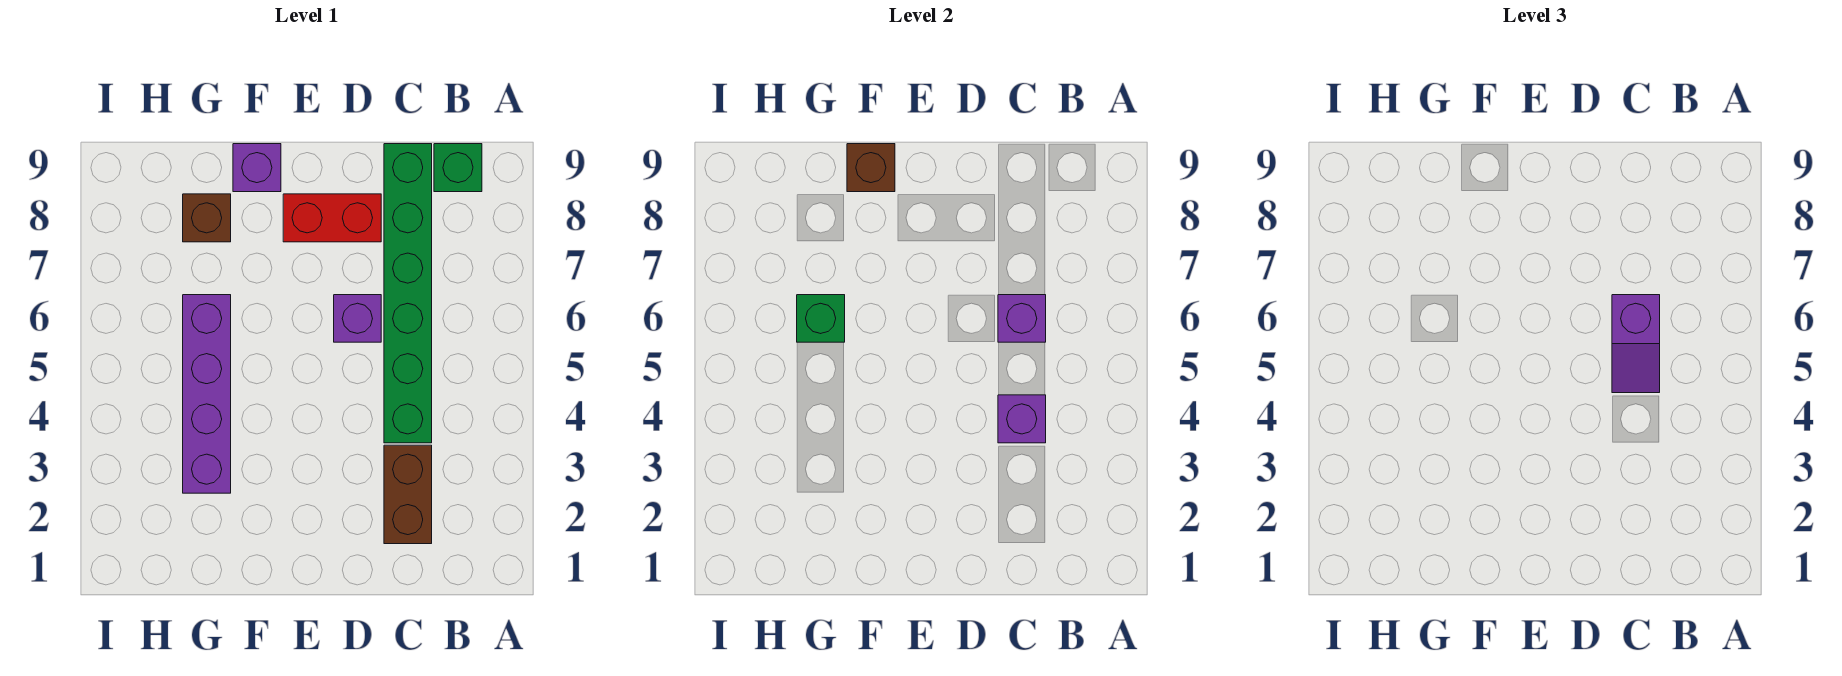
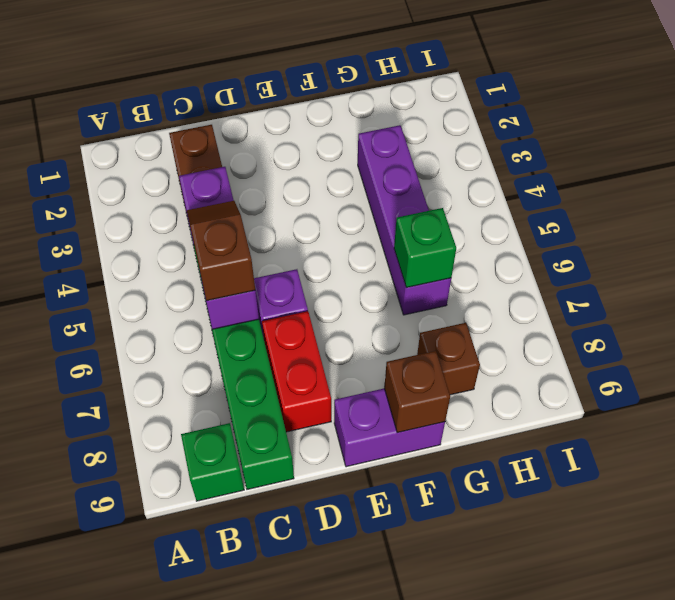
purple slope C5:C6 level 3 top 6 -> brown slope C5:C6 level 3 top 6
red brick D8:E8 level 1 -> red brick D7:D8 level 1
purple brick F9 level 1 -> purple brick E9:F9 level 1

